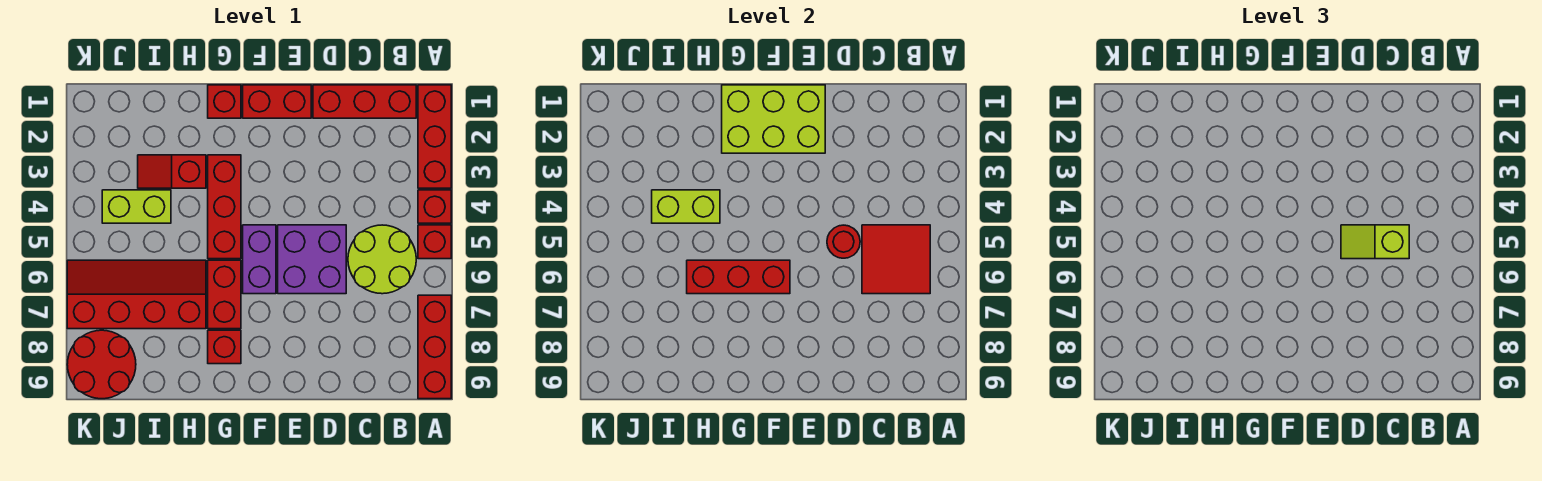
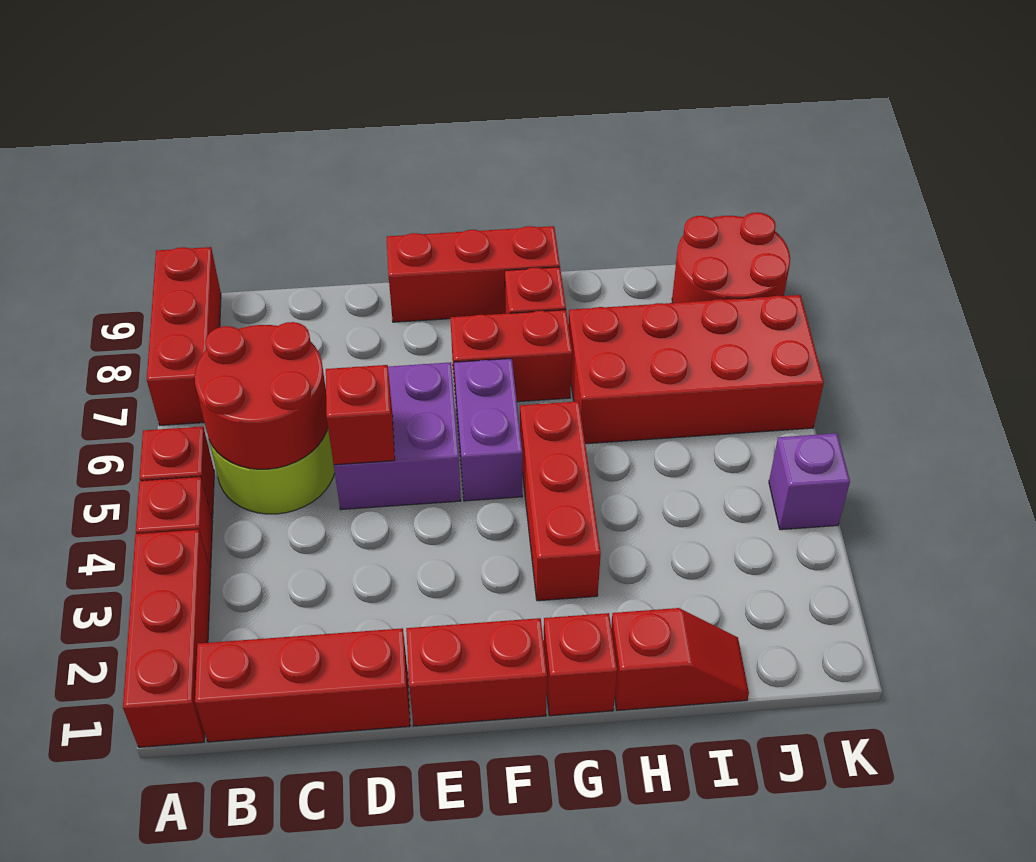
red tile B5:C6 level 2 -> red round brick B5:C6 level 2
lime slope C5:D5 level 3 top C -> none
red round brick D5 level 2 -> red brick D5 level 2
lime brick E1:G2 level 2 -> none
red brick F6:H6 level 2 -> red brick E9:G9 level 1
red brick G6:G7 level 1 -> red brick F7:G7 level 1
red slope H3:I3 level 1 top H -> red slope H1:I1 level 1 top H
lime brick H4:I4 level 2 -> none
red slope H6:K7 level 1 top 7 -> red brick H6:K7 level 1
lime brick I4:J4 level 1 -> none
none -> purple brick K4 level 1

